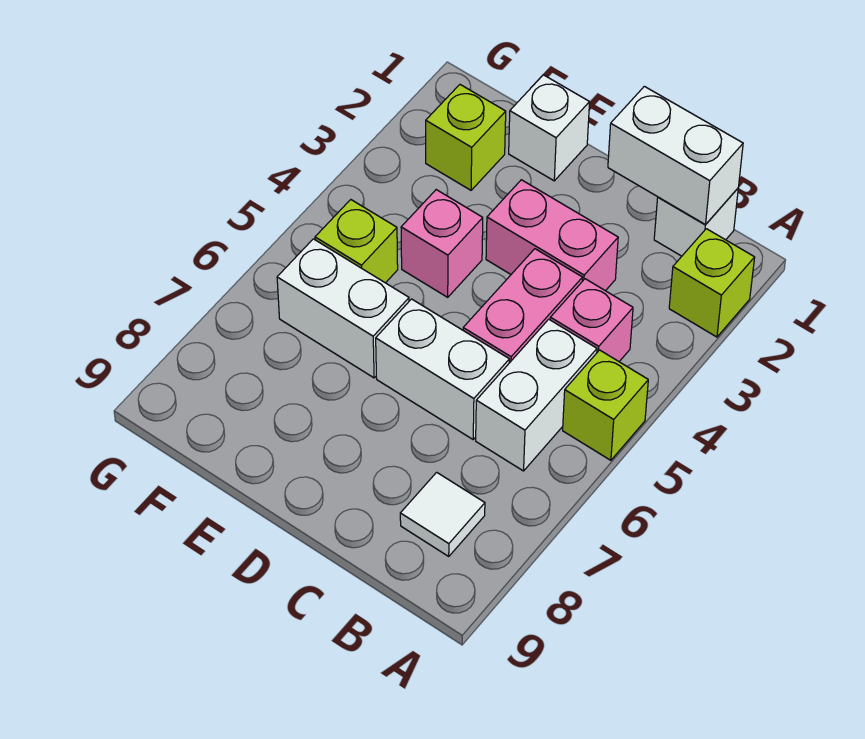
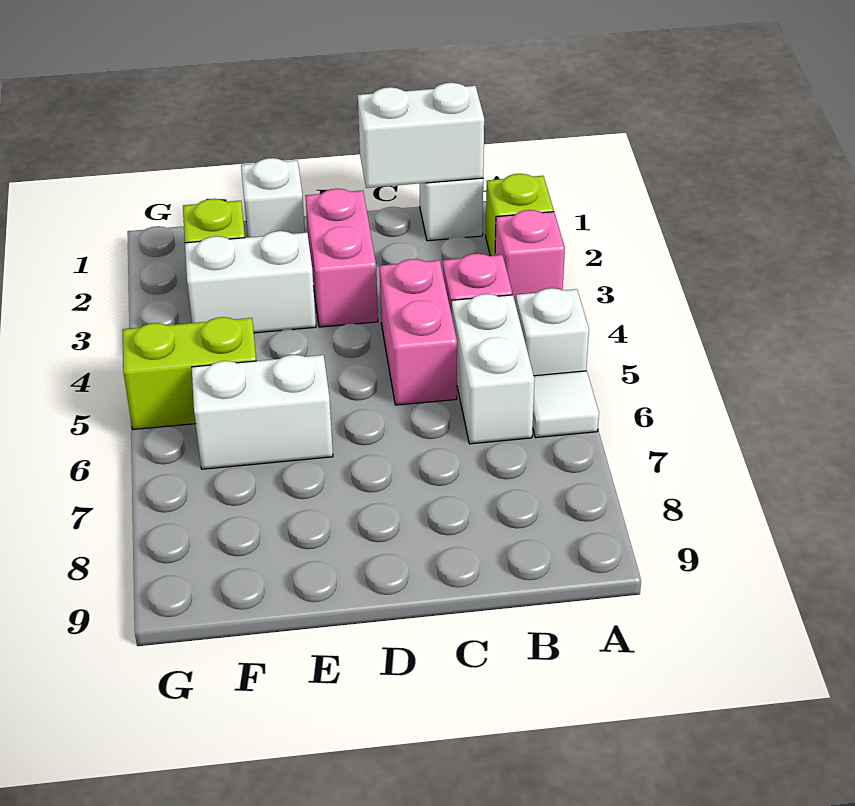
lime brick A5 level 1 -> white brick A5 level 1
white tile B8 level 1 -> white tile A6 level 1
pink brick C3:D3 level 1 -> pink brick D2:D3 level 1
white brick C6:D6 level 1 -> white brick E3:F3 level 1
pink brick E4 level 1 -> pink brick A3 level 1
lime brick F5 level 1 -> lime brick F5:G5 level 1

